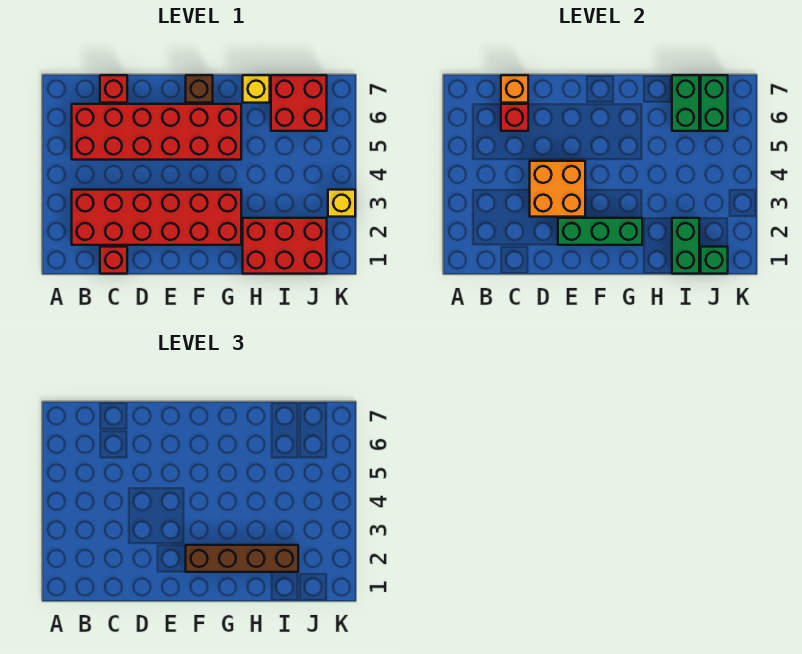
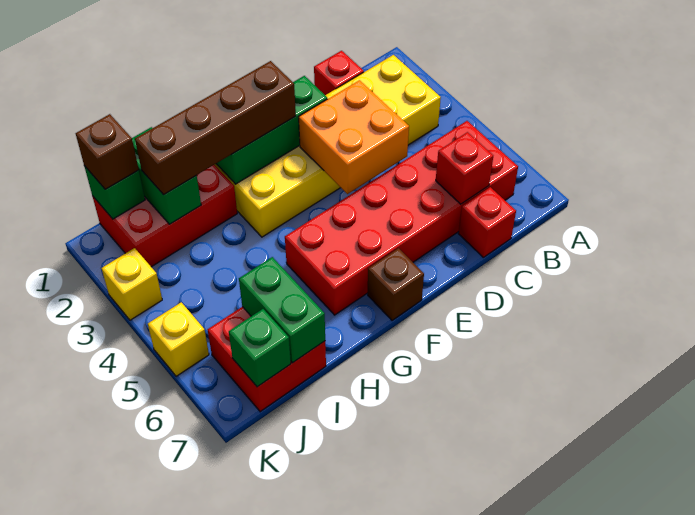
red brick B2:G3 level 1 -> yellow brick B2:G3 level 1
orange brick C7 level 2 -> none
yellow brick H7 level 1 -> yellow brick K5 level 1
none -> brown brick J1 level 3
green brick J6:J7 level 2 -> green brick J7 level 2

